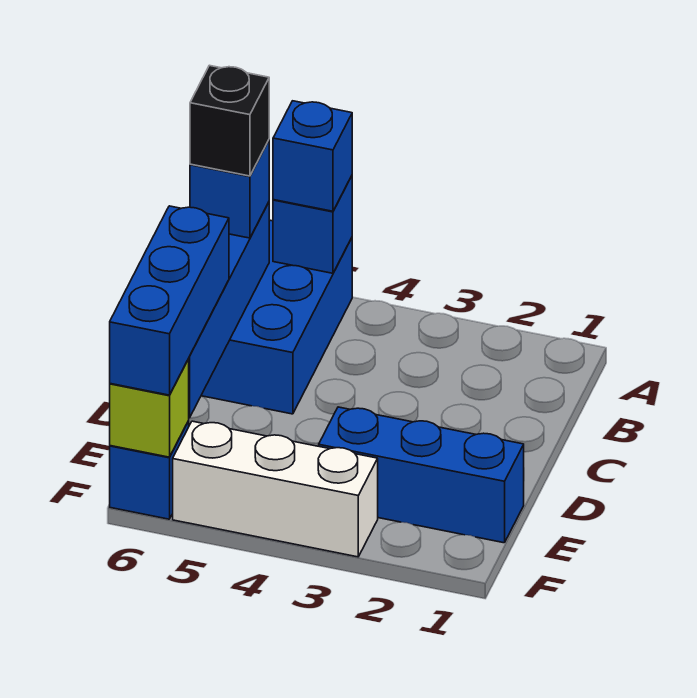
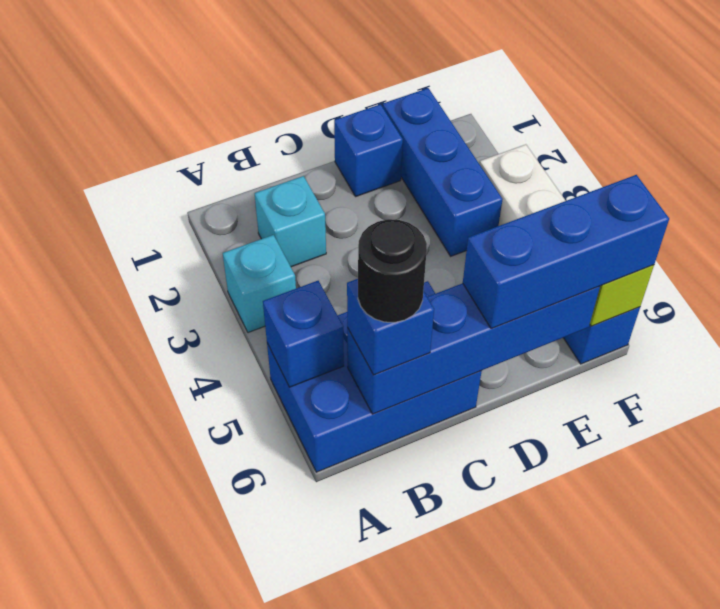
none -> cyan brick A3 level 1
blue brick A5 level 3 -> blue brick D1 level 1
none -> cyan brick B2 level 1
black brick B6 level 4 -> black round brick B6 level 4

